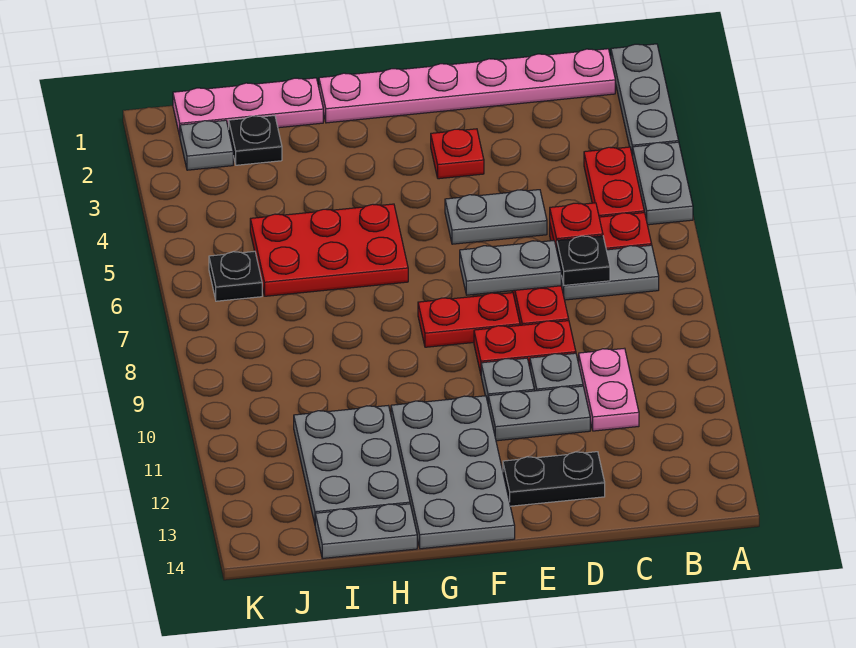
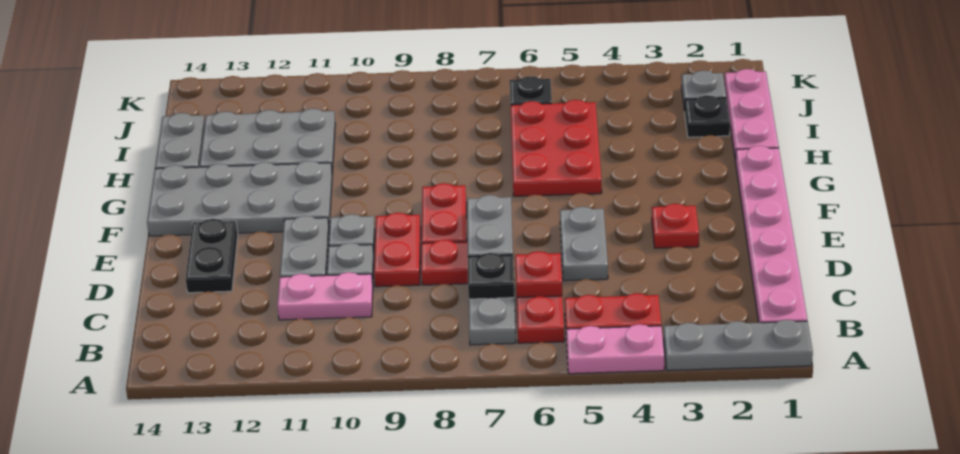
grey plate A4:A5 level 1 -> pink plate A4:A5 level 1

